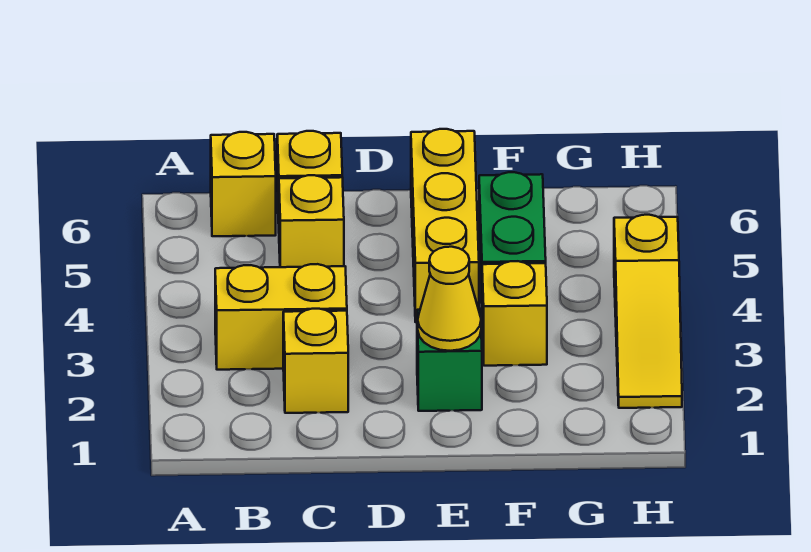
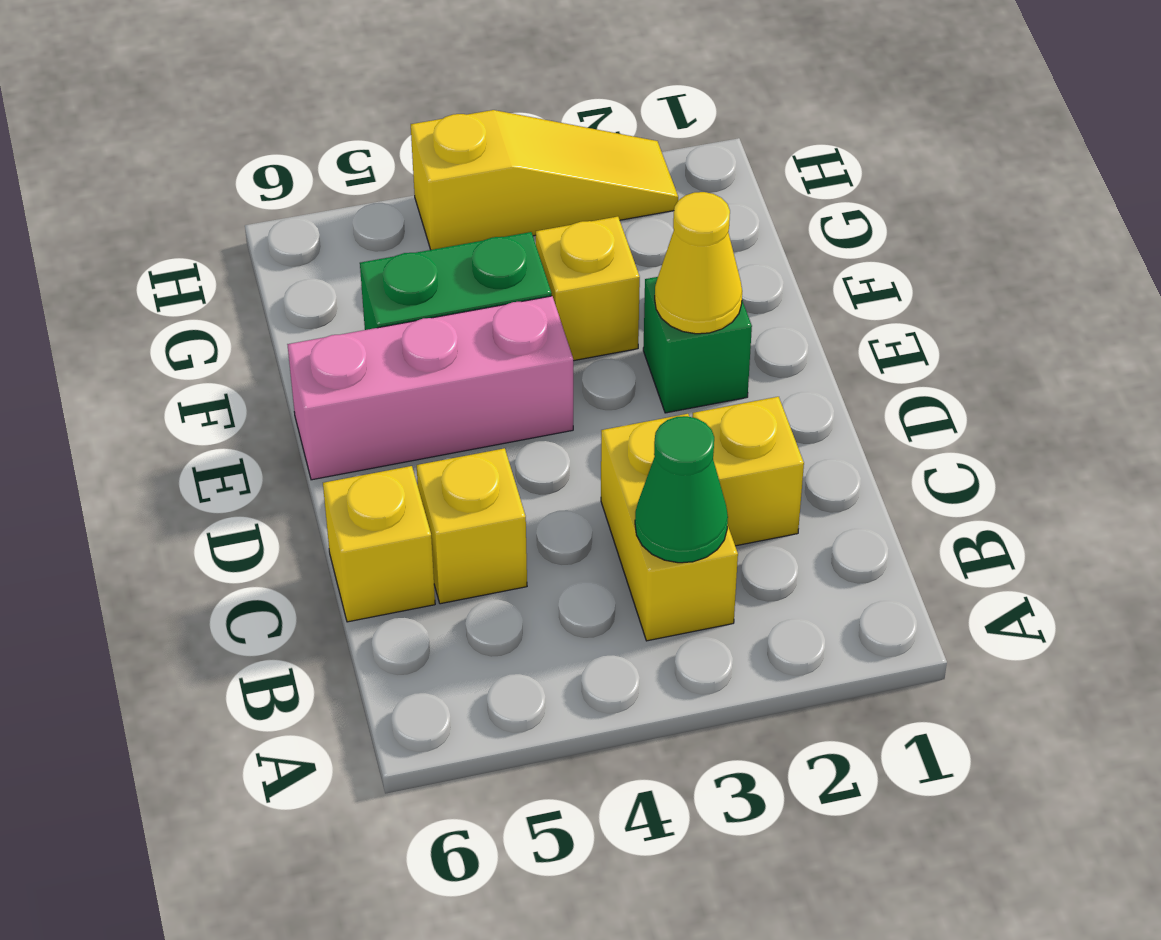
none -> green cone B3 level 2
yellow brick B6 level 1 -> none
yellow brick E4:E6 level 1 -> pink brick E4:E6 level 1

